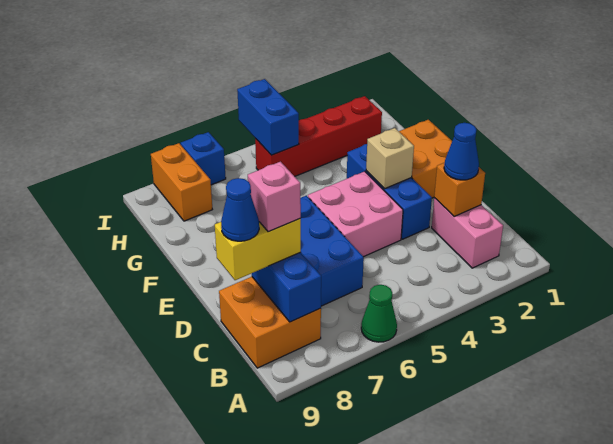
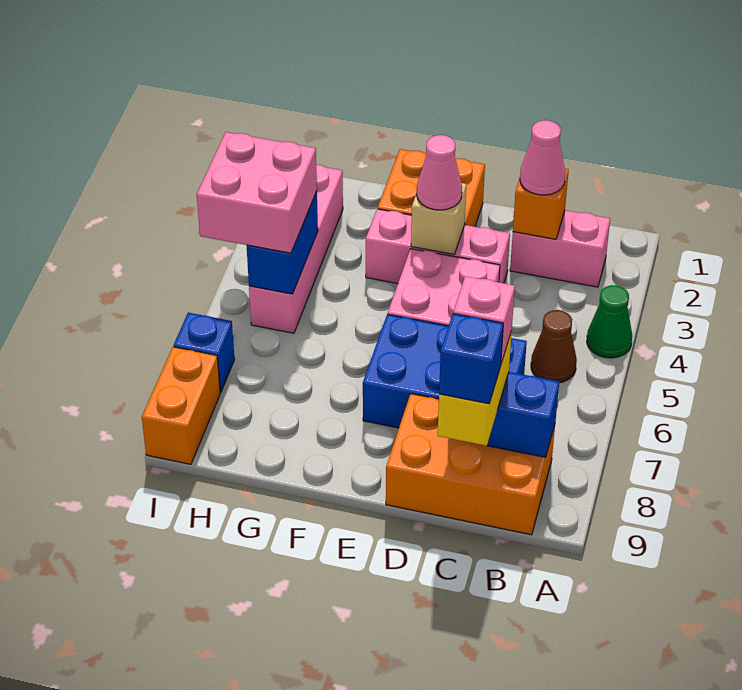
green cone A6 level 1 -> green cone A4 level 1
none -> brown cone B5 level 1
orange brick B8:C9 level 1 -> orange brick B8:D9 level 1
blue cone C2 level 3 -> pink cone C2 level 3
blue cone C9 level 4 -> blue brick C9 level 4
blue brick D3:F3 level 1 -> pink brick D3:F3 level 1
none -> pink cone E3 level 3
red brick H2:H5 level 1 -> pink brick H2:H5 level 1
none -> pink brick H4:I5 level 3
blue brick H5:I5 level 2 -> blue brick H4:H5 level 2
orange brick H8:I8 level 1 -> orange brick I8:I9 level 1

